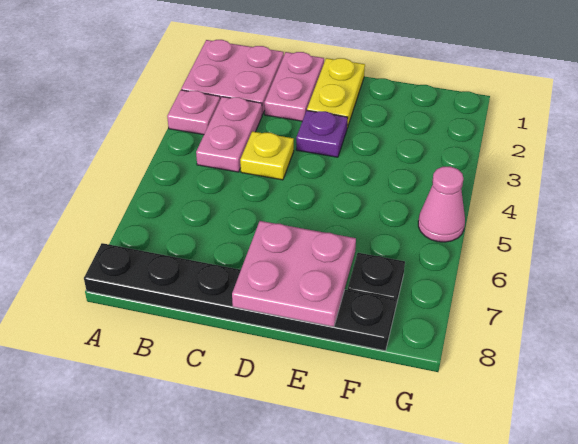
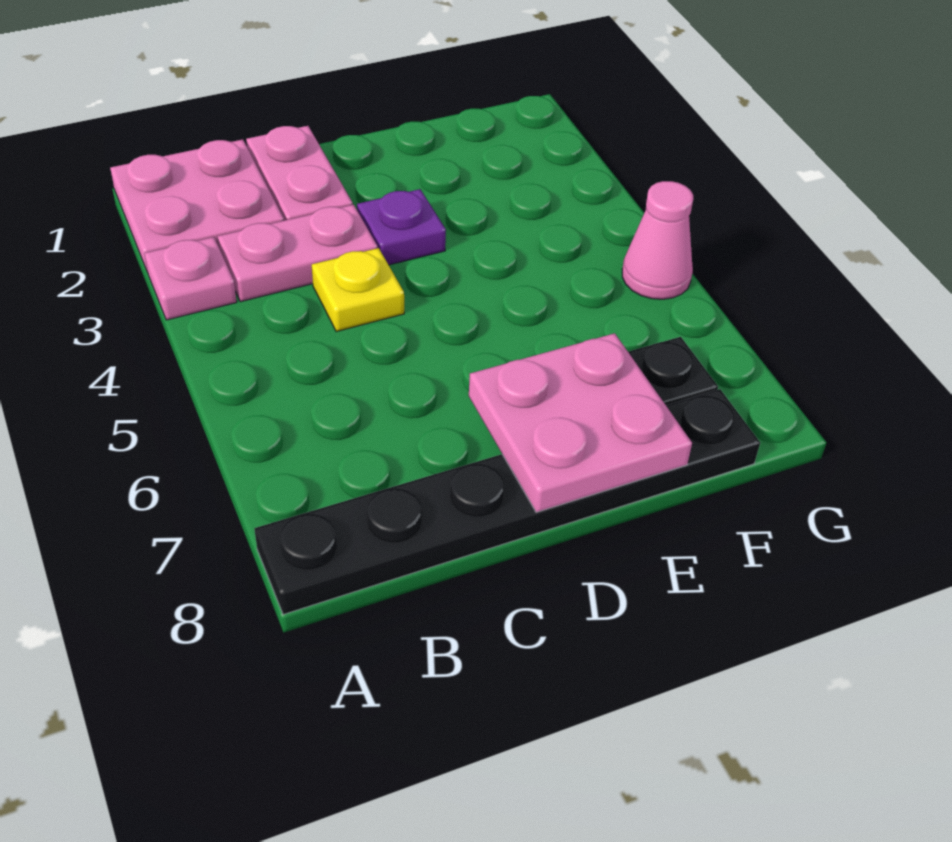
pink plate B3:B4 level 1 -> pink plate B3:C3 level 1
yellow plate D1:D2 level 1 -> none

